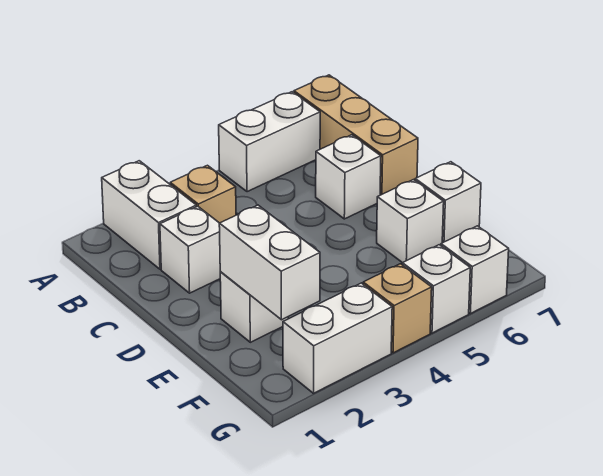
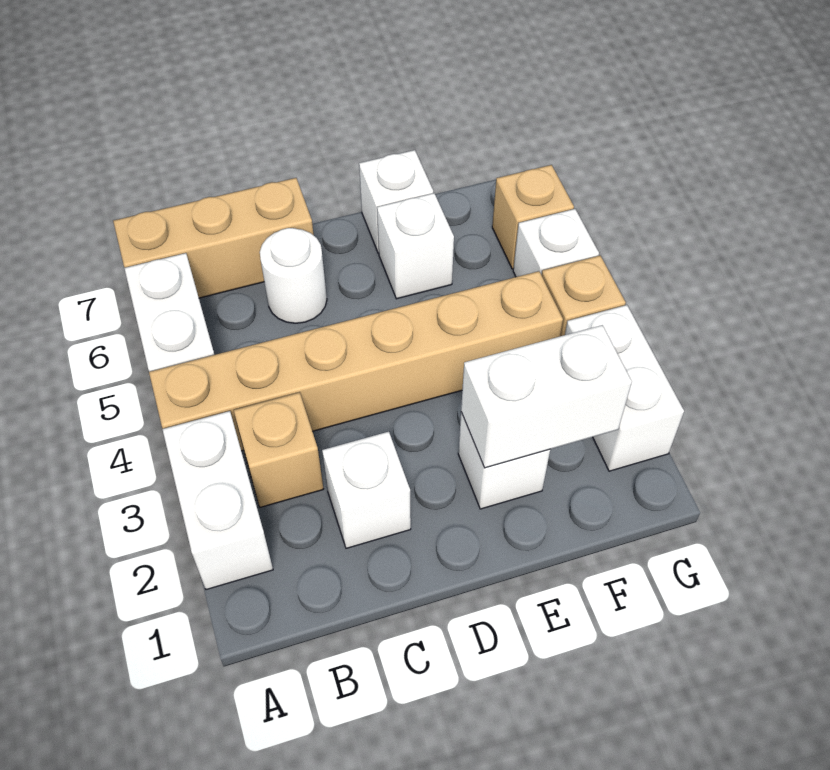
white brick A2:B2 level 1 -> white brick A2:A3 level 1
none -> tan brick A4:F4 level 1
white brick C6 level 1 -> white round brick C6 level 1
white brick G6 level 1 -> tan brick G6 level 1

